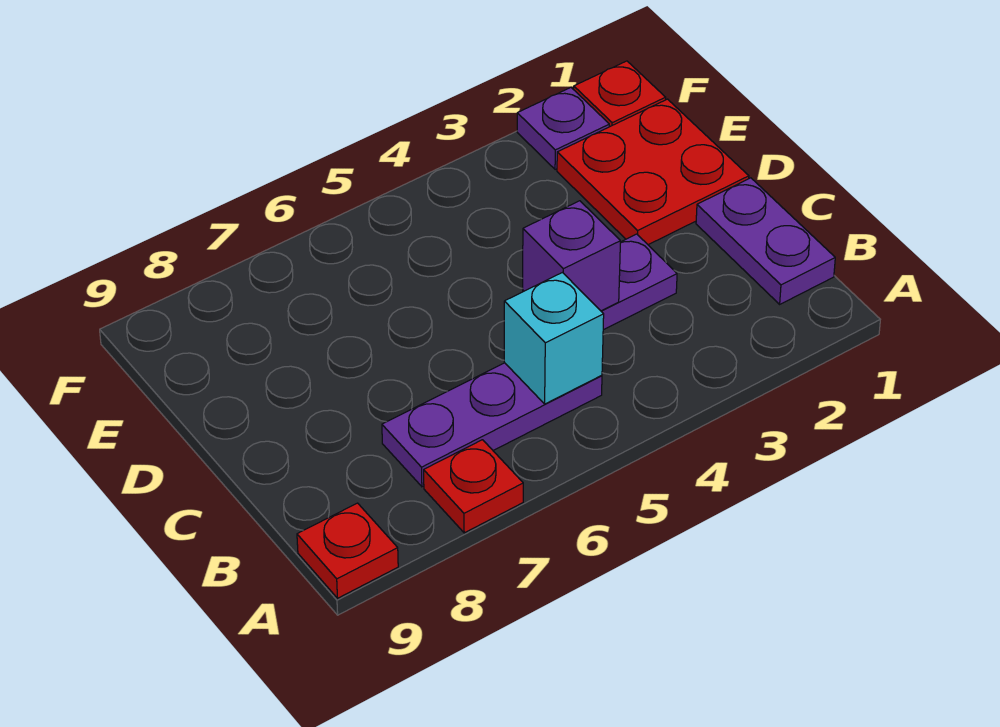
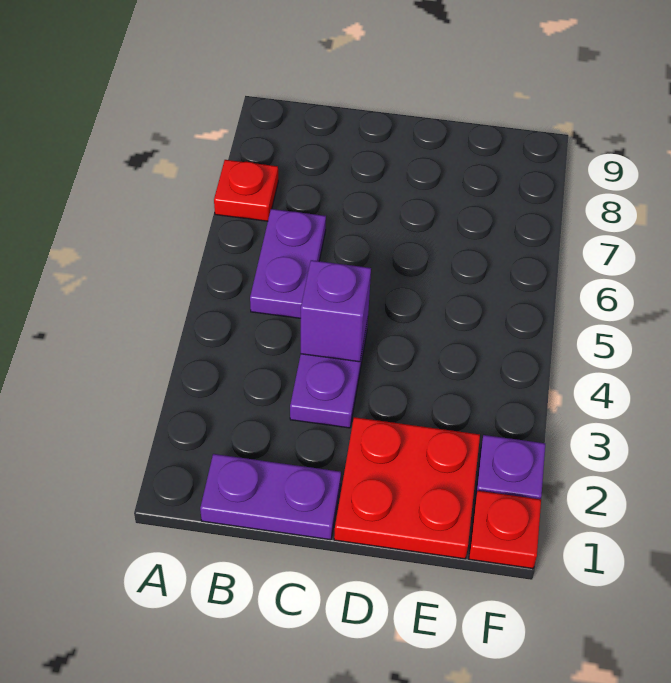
red plate A9 level 1 -> none
purple plate B5:B7 level 1 -> purple plate B5:B6 level 1
cyan brick B5 level 2 -> none

